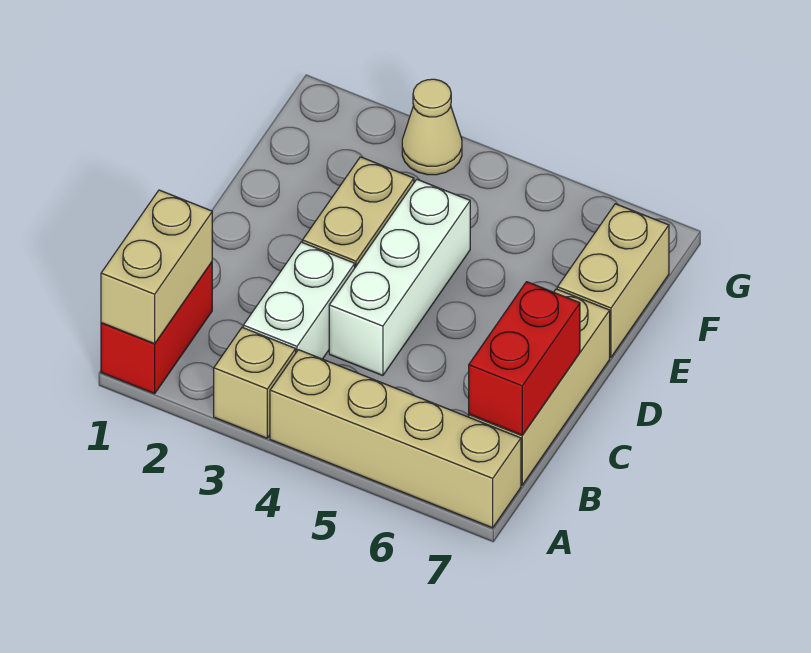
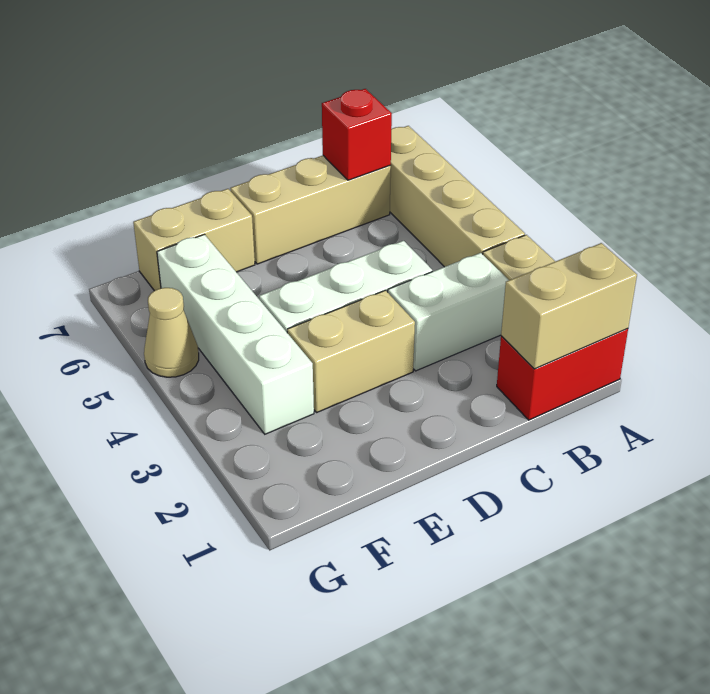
red brick B7:C7 level 2 -> red brick B7 level 2
none -> white brick F3:F6 level 1
tan cone G3 level 1 -> tan cone G5 level 1

